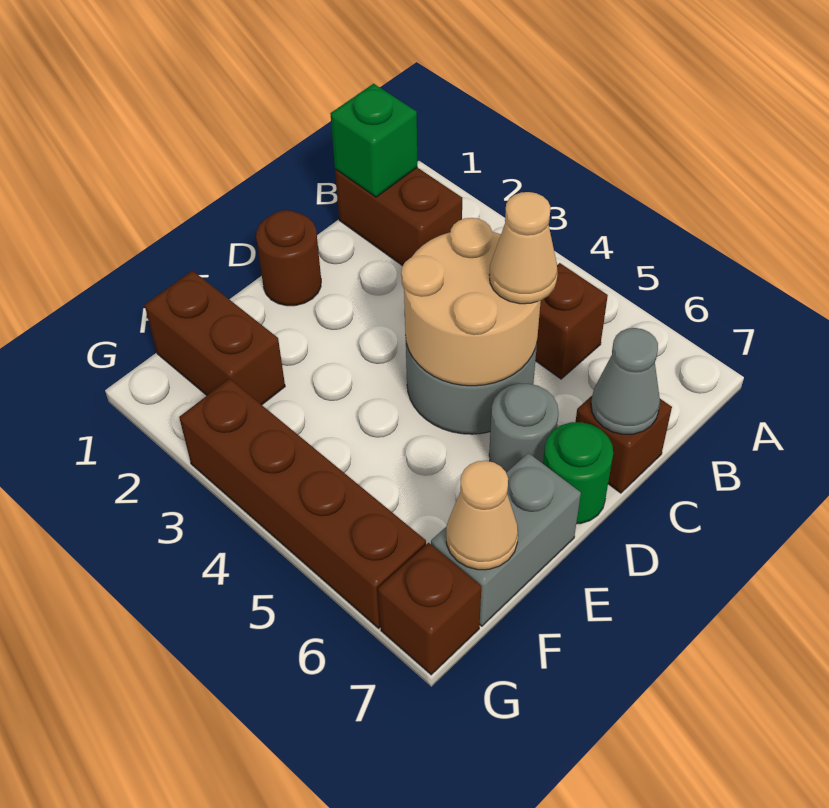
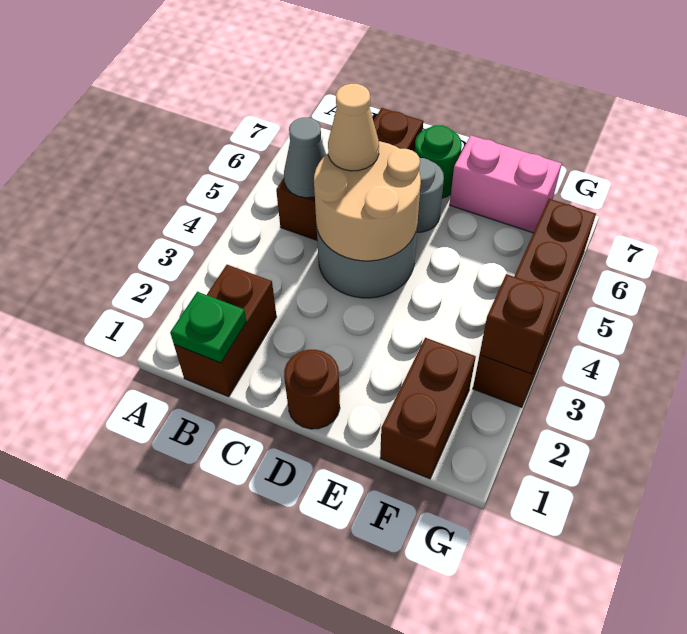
green brick B1 level 2 -> green plate B1 level 2
grey cone C7 level 2 -> grey cone B5 level 2
grey brick E7:F7 level 1 -> pink brick E7:F7 level 1
tan cone F7 level 2 -> none
brown brick G7 level 1 -> brown brick G3 level 2

